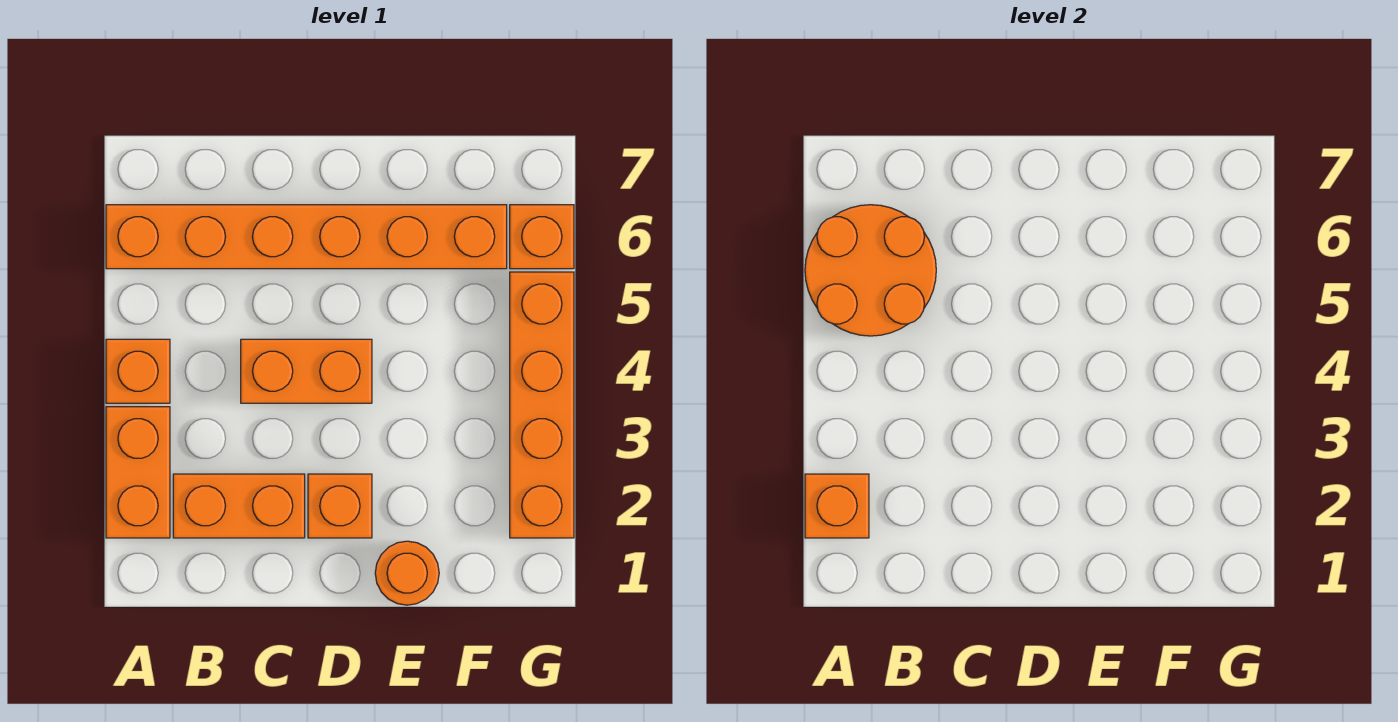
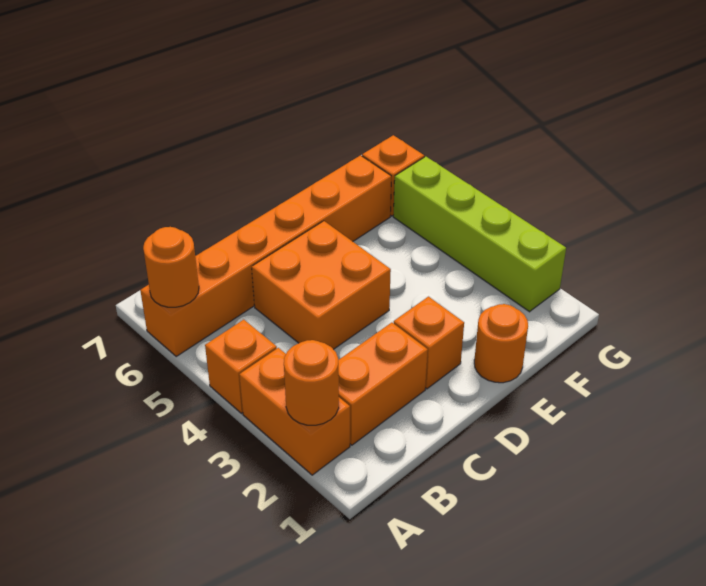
orange brick A2 level 2 -> orange round brick A2 level 2
orange round brick A5:B6 level 2 -> orange round brick A6 level 2
orange brick C4:D4 level 1 -> orange brick C4:D5 level 1
orange brick G2:G5 level 1 -> lime brick G2:G5 level 1

